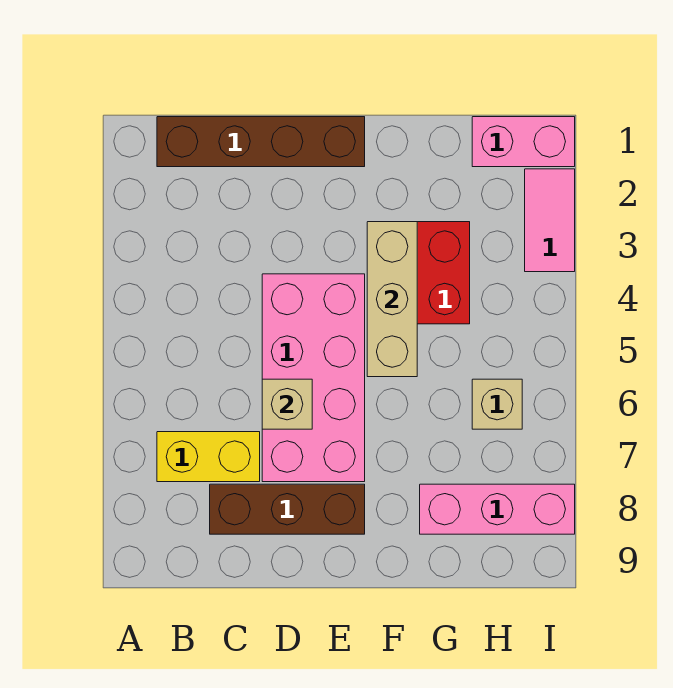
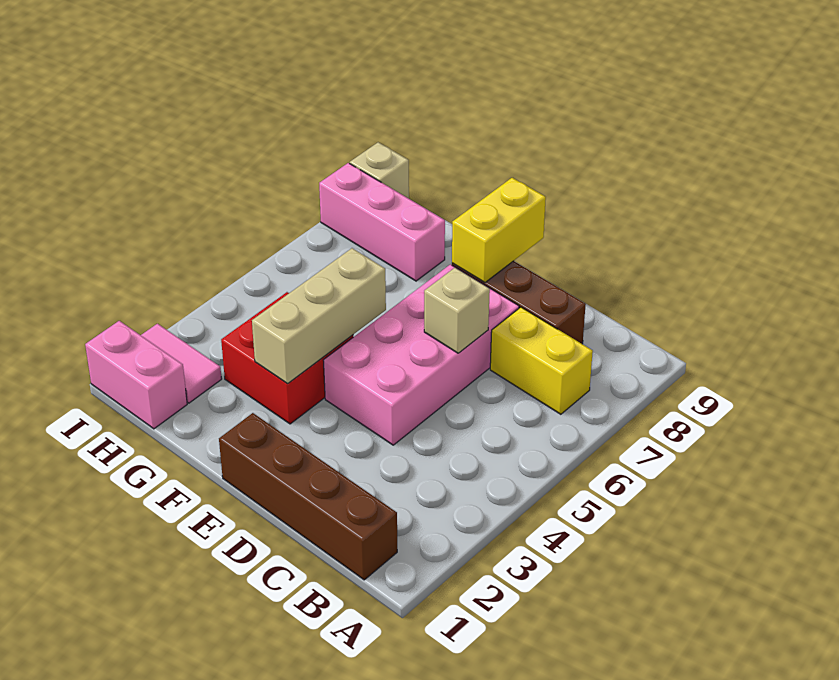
none -> yellow brick E8:E9 level 2
tan brick H6 level 1 -> tan brick I9 level 1
pink tile I2:I3 level 1 -> pink tile H2:I2 level 1

